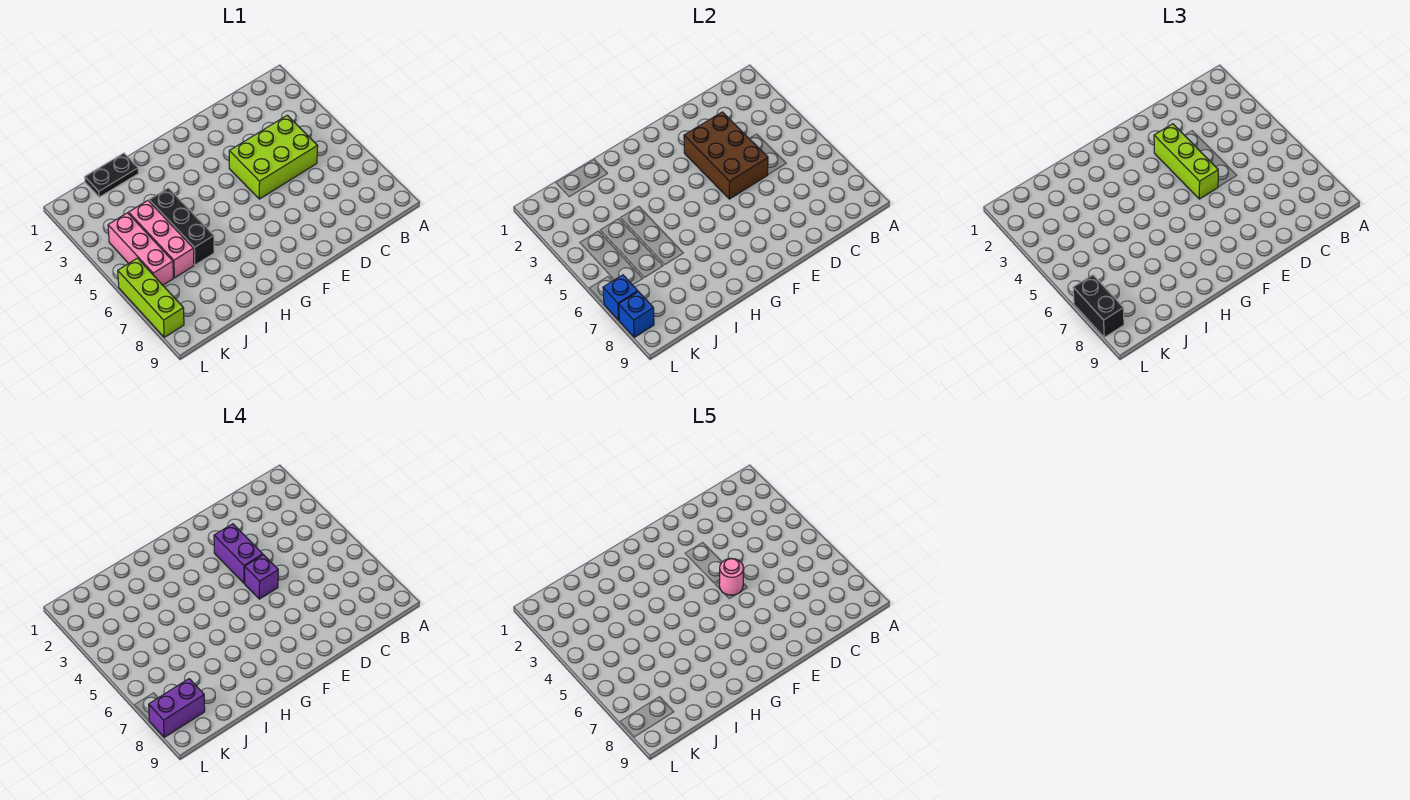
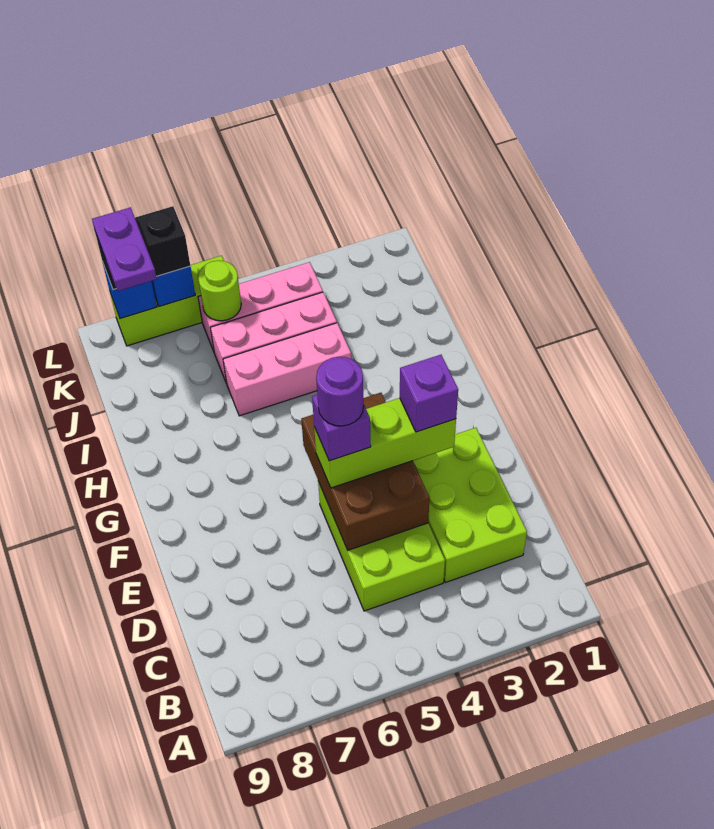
none -> lime brick C2:E3 level 1
brown brick D3:E5 level 2 -> brown brick D4:F5 level 2
purple brick E3:E4 level 4 -> purple brick E3 level 4
pink round brick E5 level 5 -> purple round brick E5 level 5
black plate I1:J1 level 1 -> none
black brick I4:I6 level 1 -> pink brick I4:I6 level 1
none -> lime round brick K6 level 2
purple brick K8:L8 level 4 -> purple plate K8:L8 level 4

